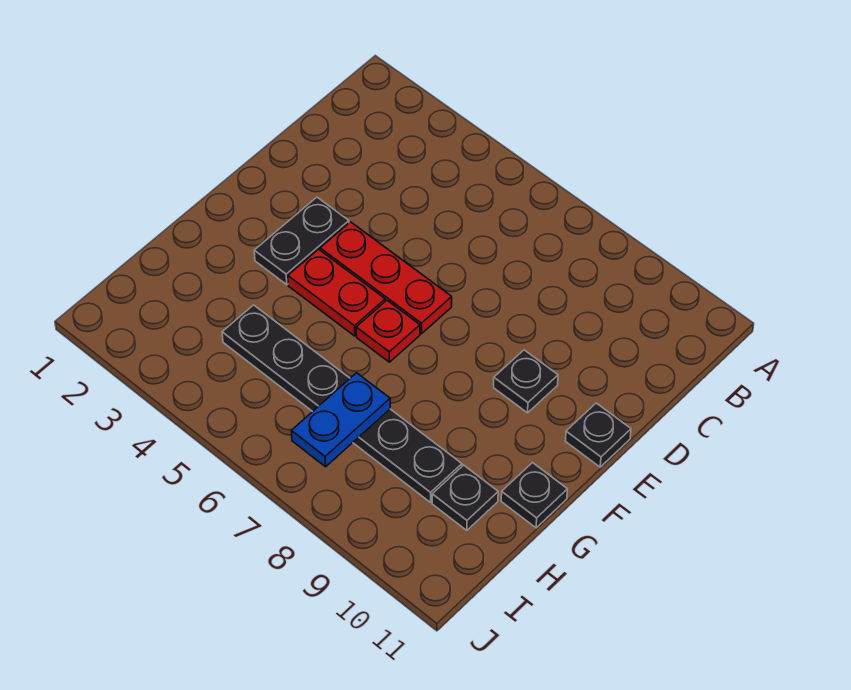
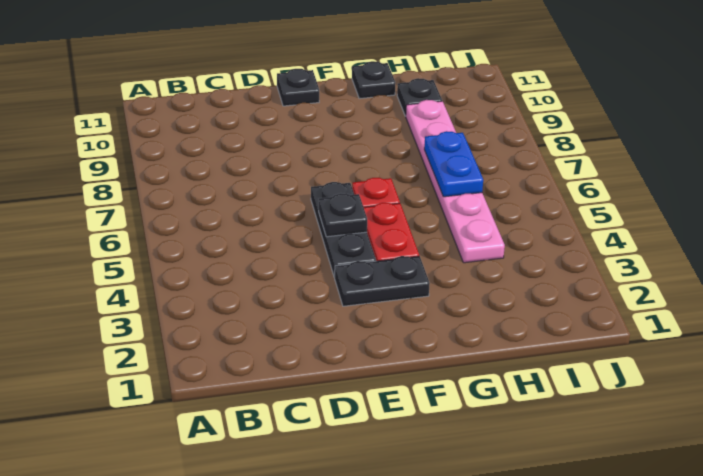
red plate E4:E6 level 1 -> black plate E4:E6 level 1
black plate E9 level 1 -> black plate E5 level 2
black plate H4:H9 level 1 -> pink plate H4:H9 level 1
blue plate H7:I7 level 2 -> blue plate H6:H7 level 2

